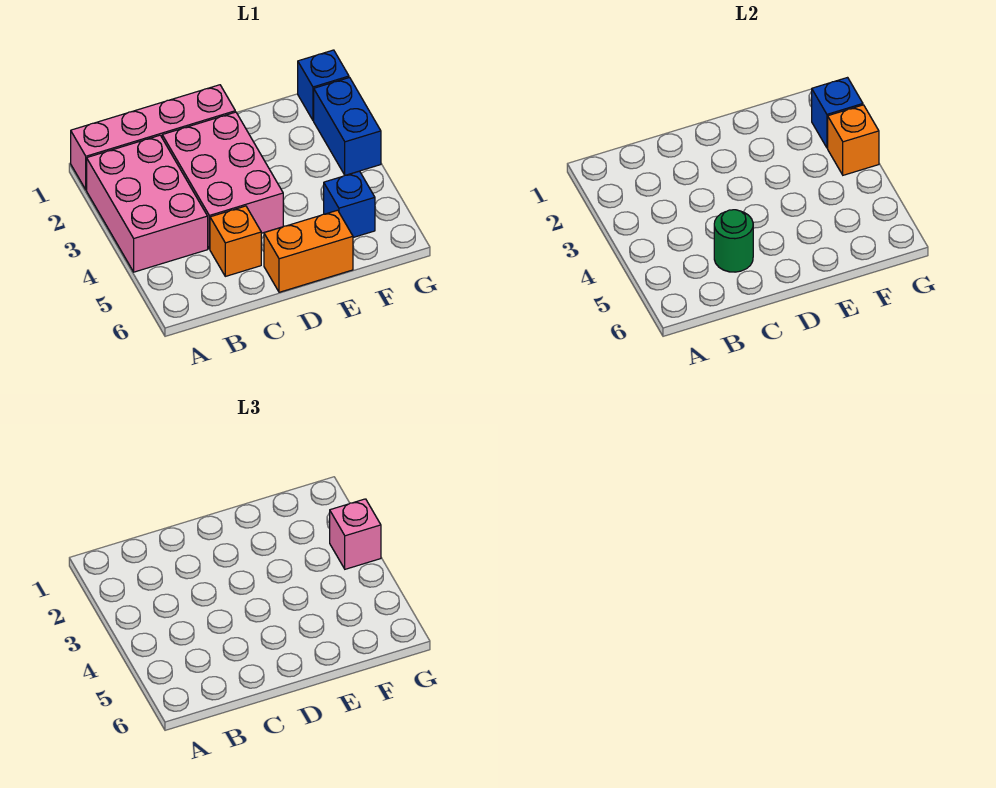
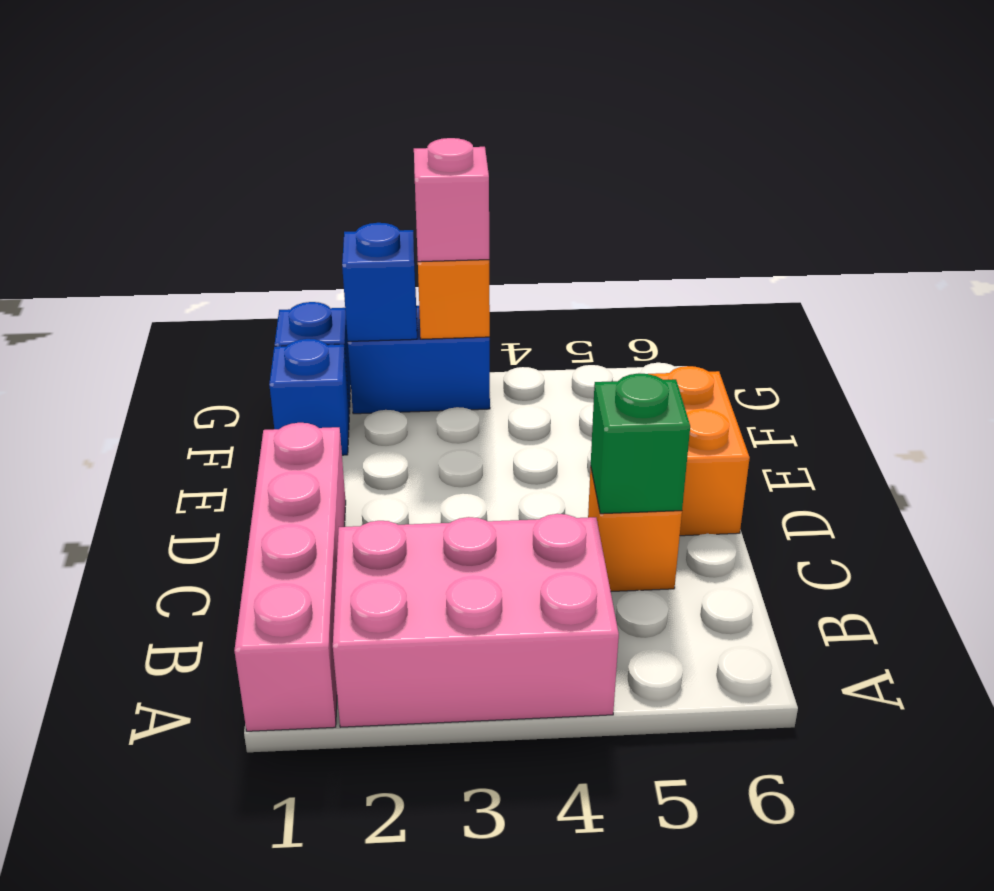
pink brick C2:D4 level 1 -> none
green round brick C5 level 2 -> green brick C5 level 2
blue brick F5 level 1 -> blue brick F1 level 1

